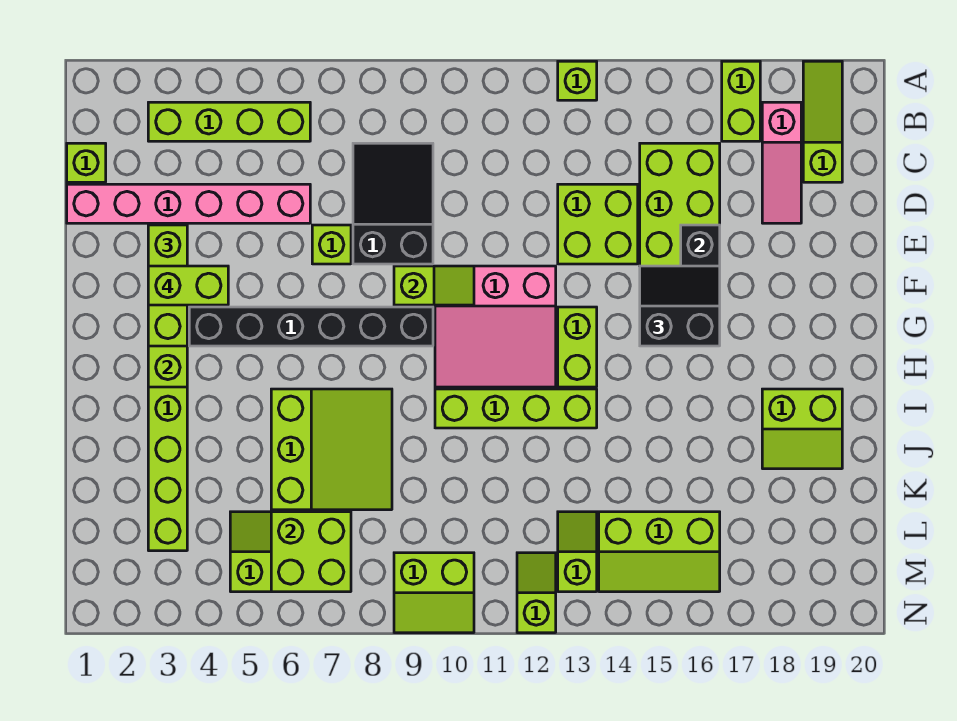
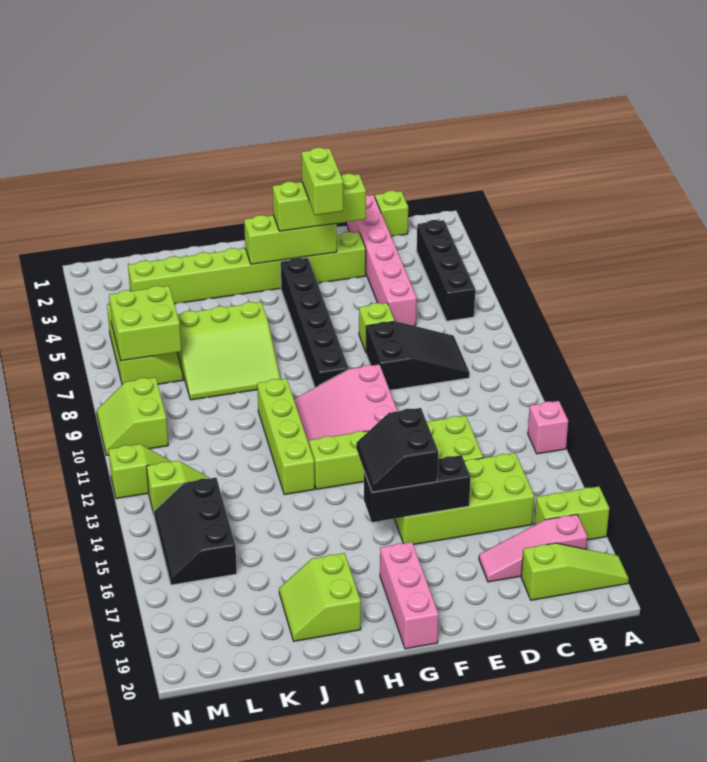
lime brick A13 level 1 -> pink brick A13 level 1
lime brick B3:B6 level 1 -> black brick B3:B6 level 1
lime slope F9:F10 level 2 top 9 -> none
black slope F15:G16 level 3 top G -> black slope F15:G16 level 3 top F
none -> pink brick G18:G20 level 1
lime slope L14:M16 level 1 top L -> black slope L14:M16 level 1 top L

